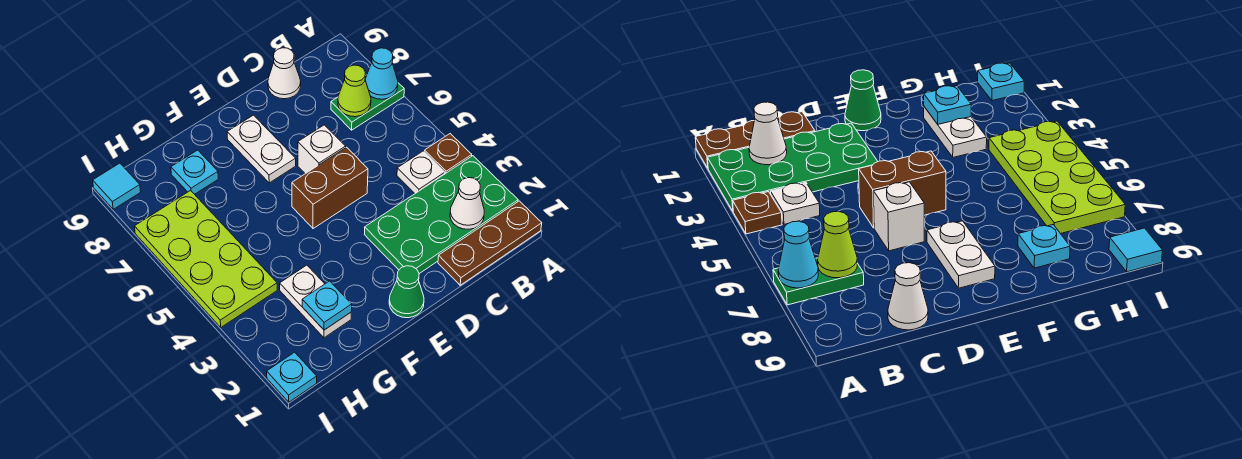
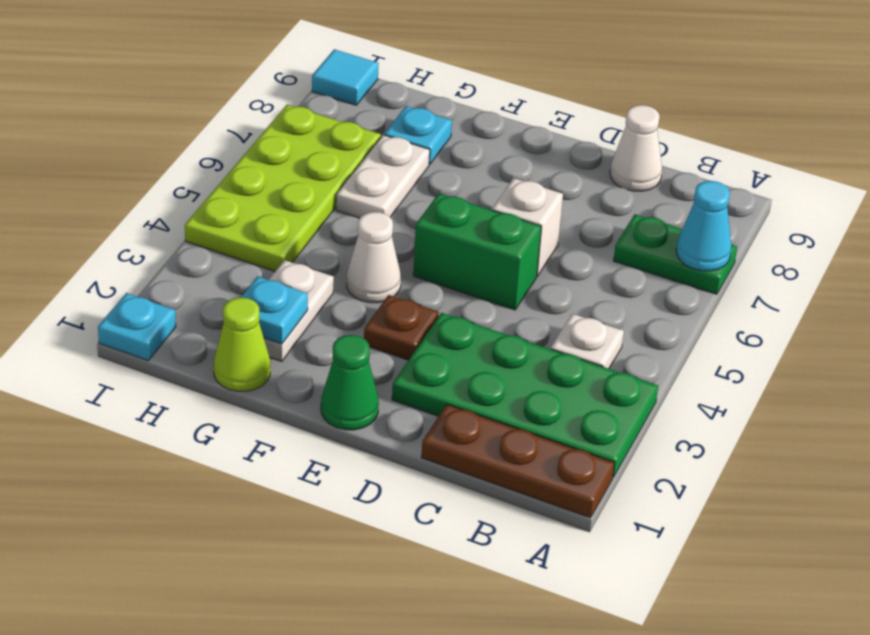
brown plate A4 level 1 -> brown plate E3 level 1
white cone B2 level 2 -> white cone F4 level 1
lime cone B7 level 2 -> lime cone G1 level 1
brown brick D5:E5 level 1 -> green brick D5:E5 level 1
white plate E7:E8 level 1 -> white plate G6:G7 level 1

